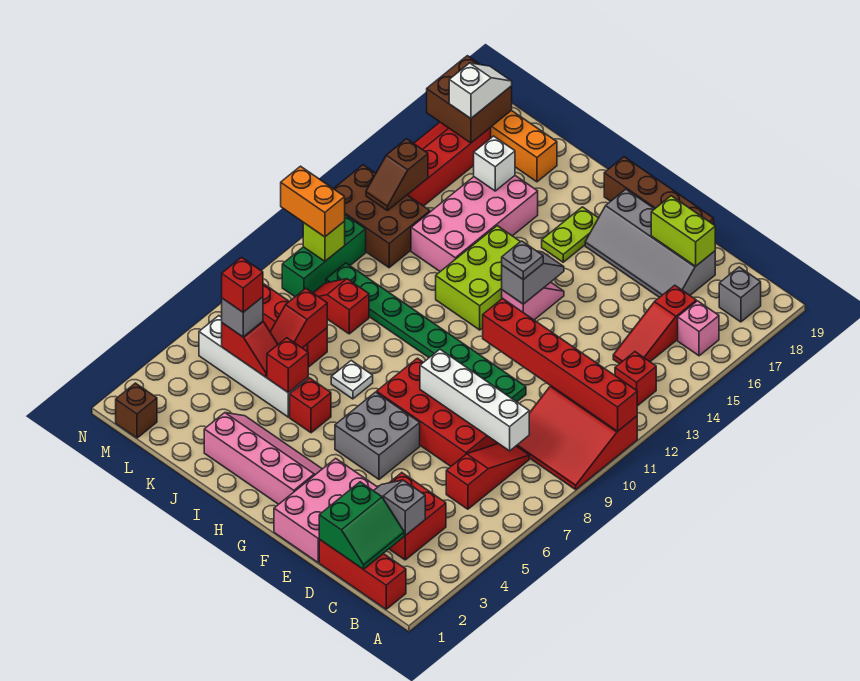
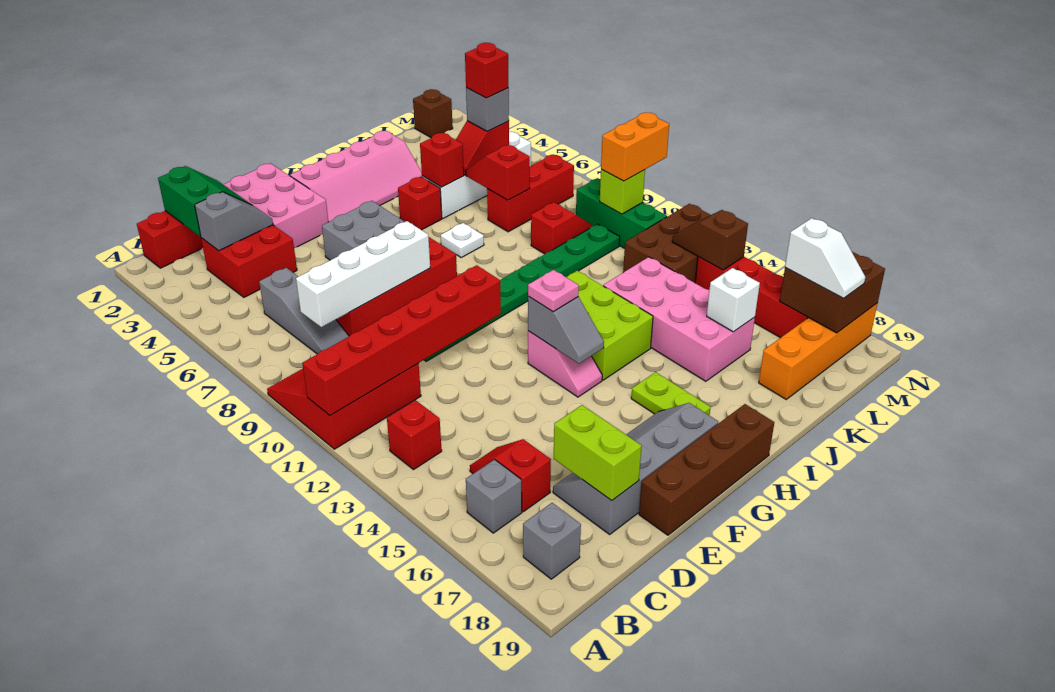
pink brick B16 level 1 -> grey brick B16 level 1
green slope C1:D2 level 2 top D -> green slope C1:D2 level 2 top C
red slope C6:C8 level 1 top 6 -> grey slope C6:C8 level 1 top 6
red slope C14:C16 level 1 top 16 -> red slope C15:C16 level 1 top 16
lime brick D18:E18 level 2 -> lime brick D17:D18 level 2
grey plate G13 level 3 -> pink plate G13 level 3

